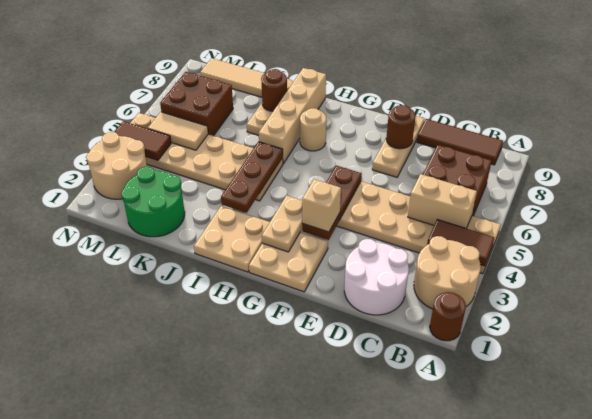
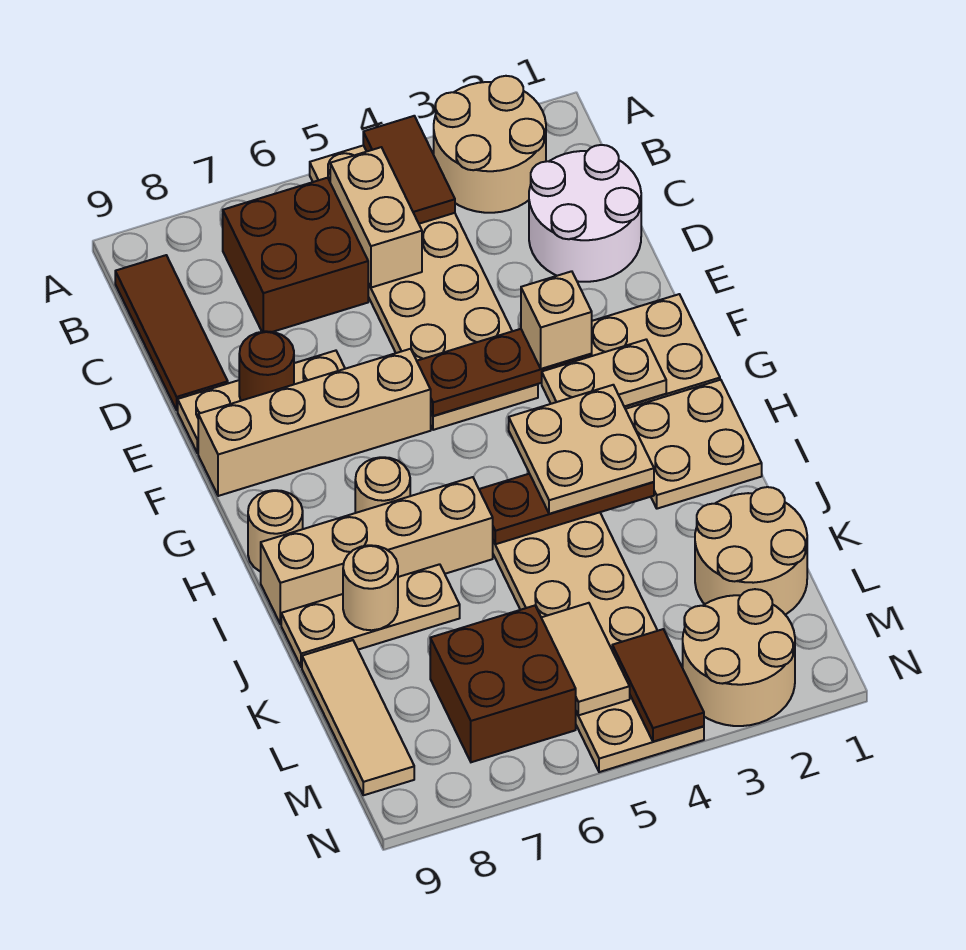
brown round brick A1 level 1 -> none
none -> tan brick F6:F9 level 1
none -> tan plate H3:I4 level 3
none -> tan round brick H9 level 1
brown round brick J8 level 2 -> tan round brick J8 level 2
green round brick K1:L2 level 1 -> tan round brick K1:L2 level 1

